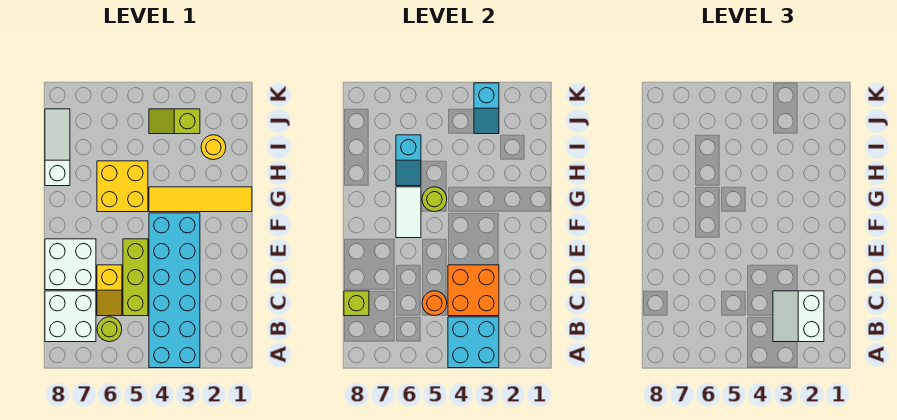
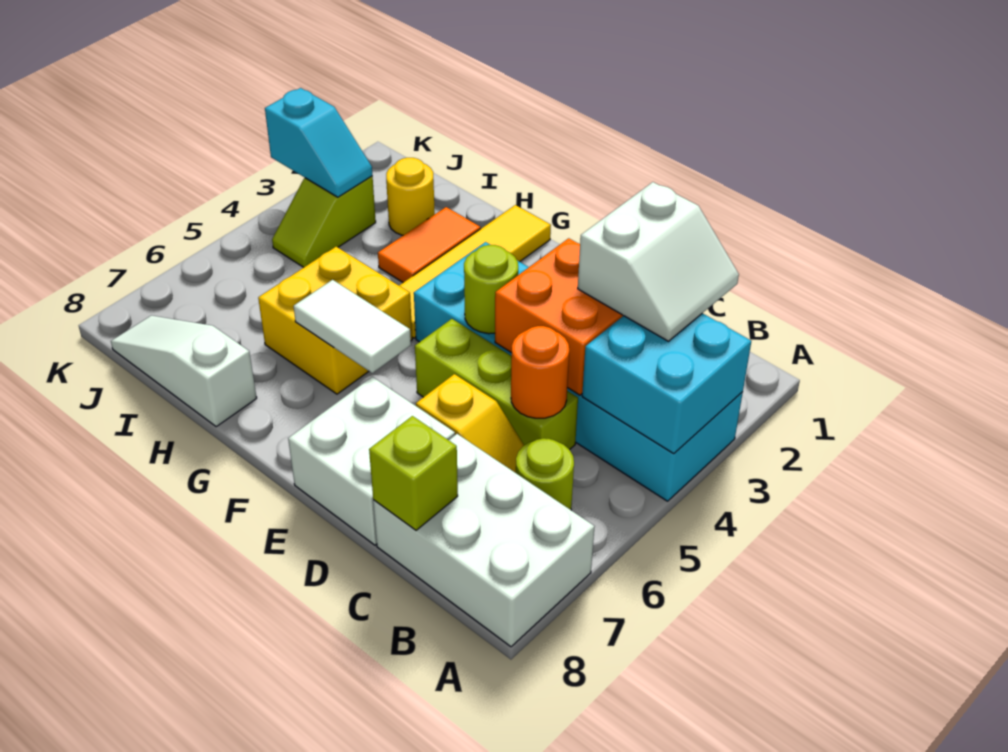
white slope B2:C3 level 3 top 2 -> white slope B2:C3 level 3 top C
white brick B7:C8 level 1 -> white brick A7:C8 level 1
lime round brick G5 level 2 -> lime round brick E4 level 2
none -> orange tile H2:H3 level 1
cyan slope H6:I6 level 2 top I -> none

